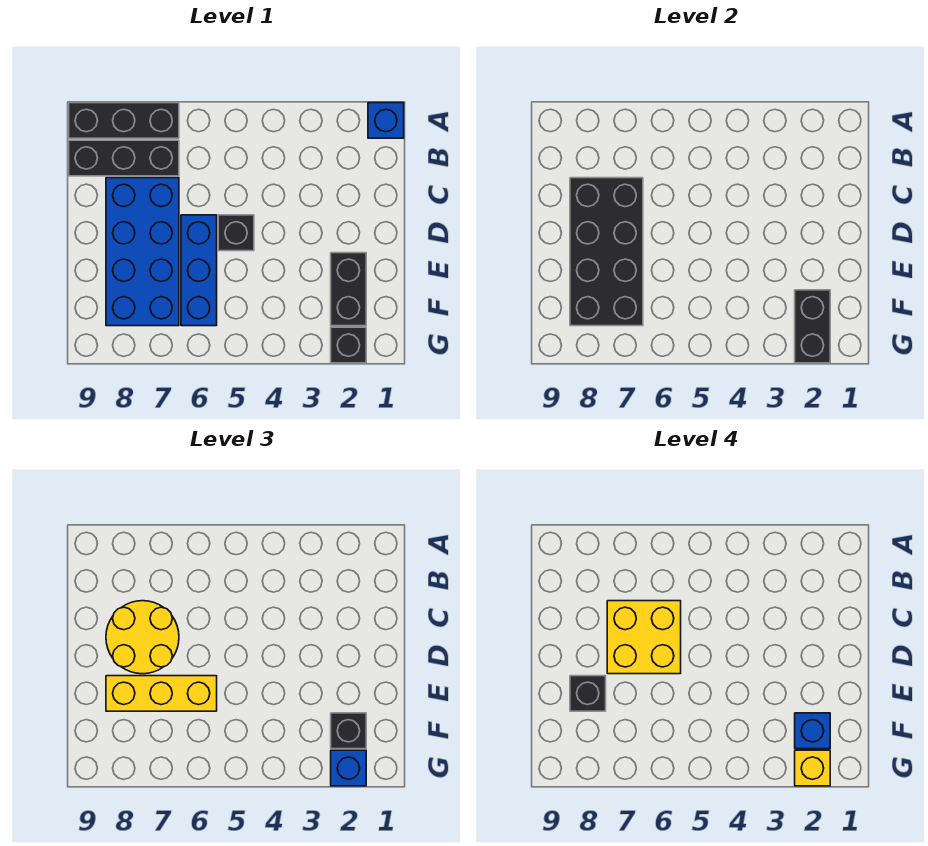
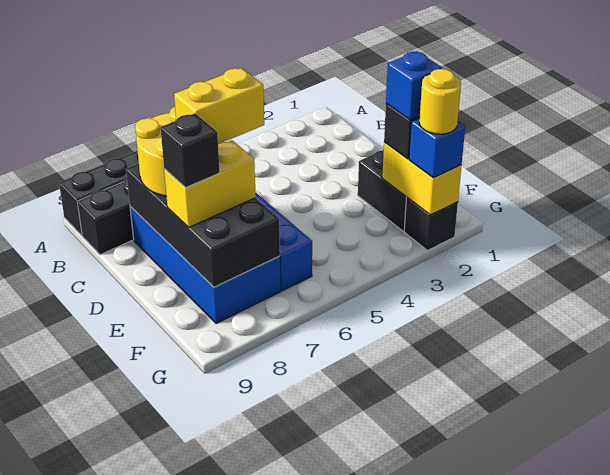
blue brick A1 level 1 -> none
yellow brick C6:D7 level 4 -> yellow brick D6:D7 level 4
black brick D5 level 1 -> none
yellow brick E6:E8 level 3 -> yellow brick E7:E8 level 3
black brick F2:G2 level 2 -> yellow brick F2:G2 level 2
yellow brick G2 level 4 -> yellow round brick G2 level 4

